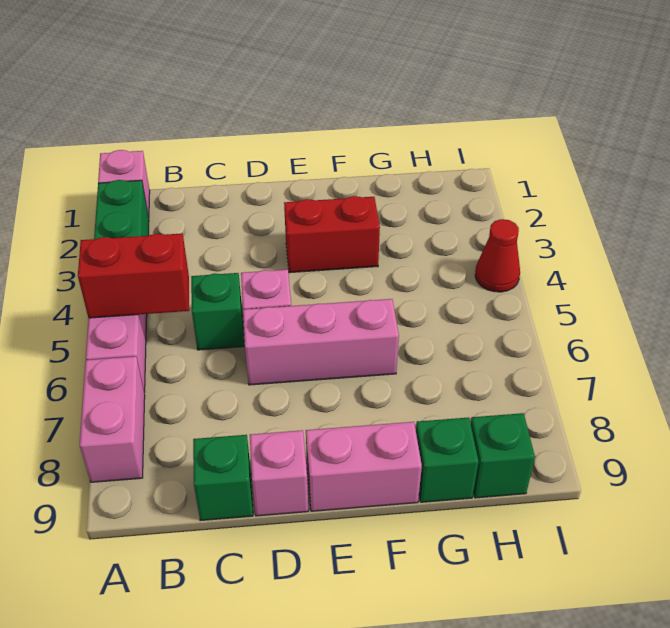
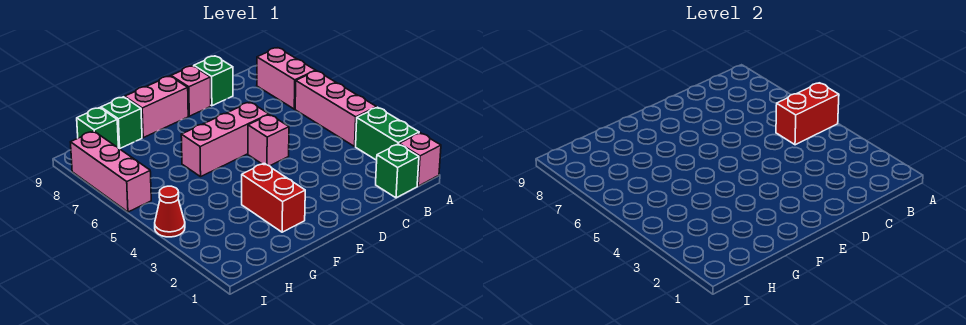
green brick C5 level 1 -> green brick B1 level 1
red brick E3:F3 level 1 -> red brick F2:F3 level 1
none -> pink brick I6:I8 level 1

